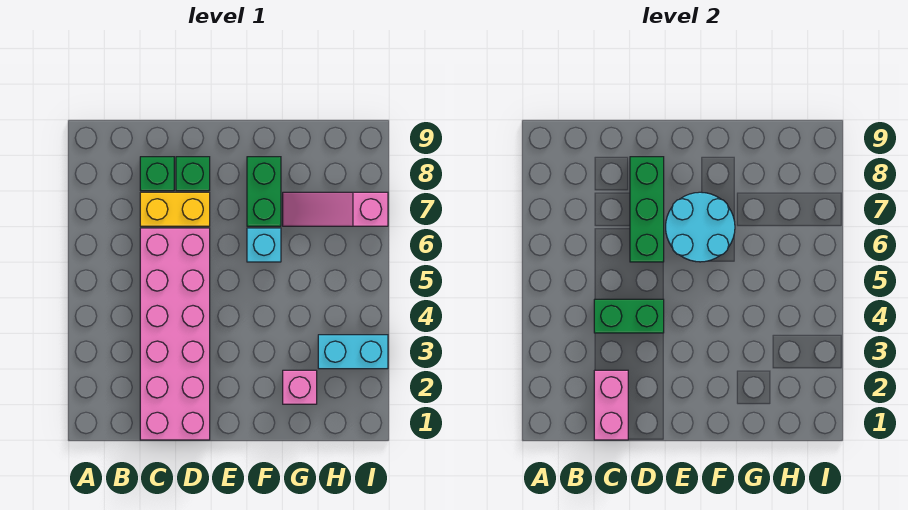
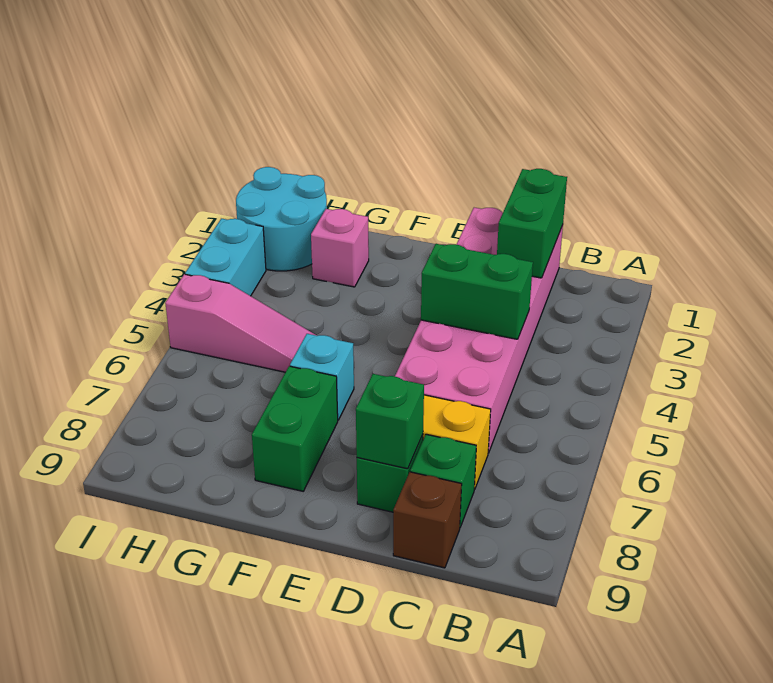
pink brick C1:C2 level 2 -> green brick C1:C2 level 2
none -> brown brick C9 level 1
green brick D6:D8 level 2 -> green brick D8 level 2
cyan round brick E6:F7 level 2 -> cyan round brick H1:I2 level 1
pink slope G7:I7 level 1 top I -> pink slope G5:I5 level 1 top I
cyan brick H3:I3 level 1 -> cyan brick I3:I4 level 1

